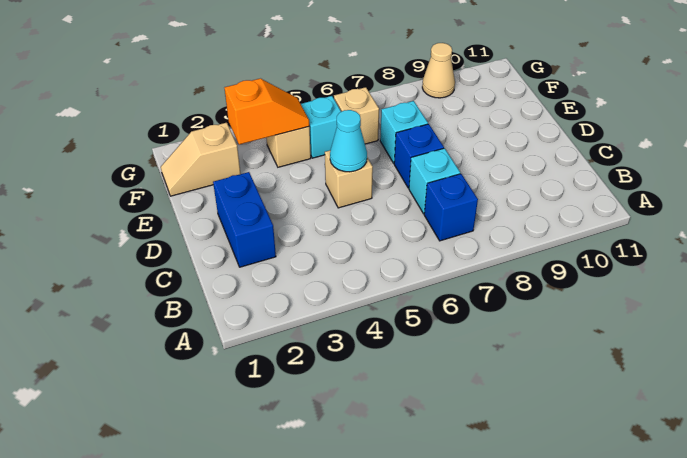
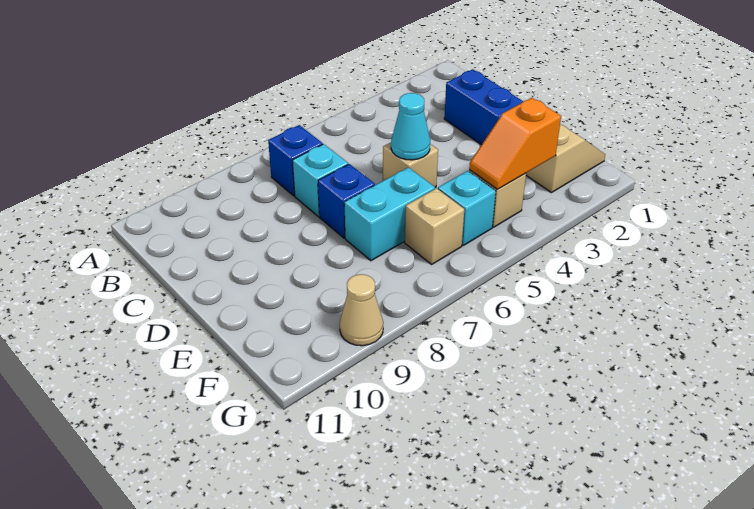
cyan brick E7 level 1 -> cyan brick E6:E7 level 1

